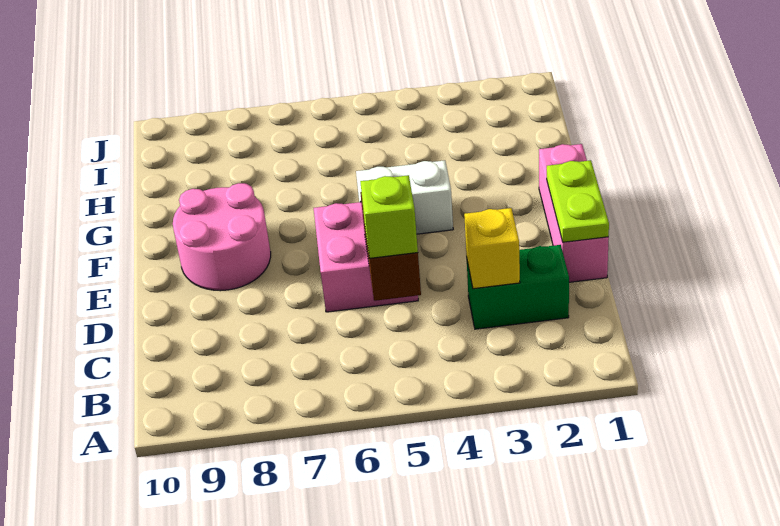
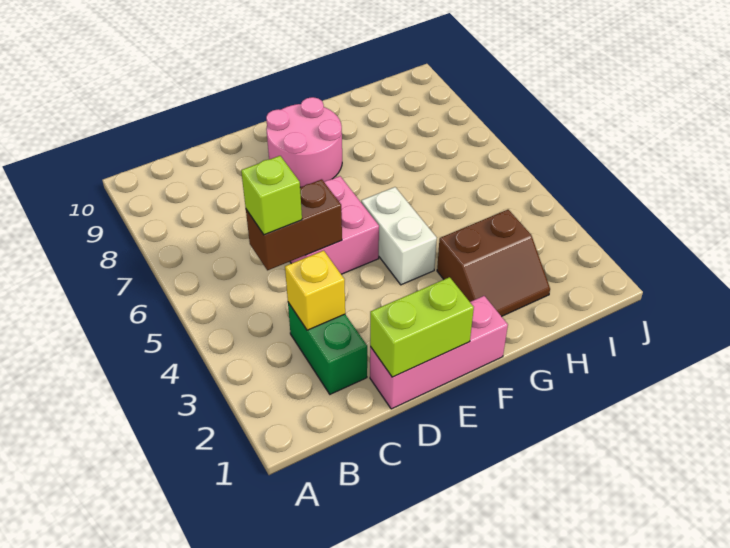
lime plate D1:E1 level 2 -> lime brick D1:E1 level 2
none -> brown slope G2:H3 level 1 top 3

